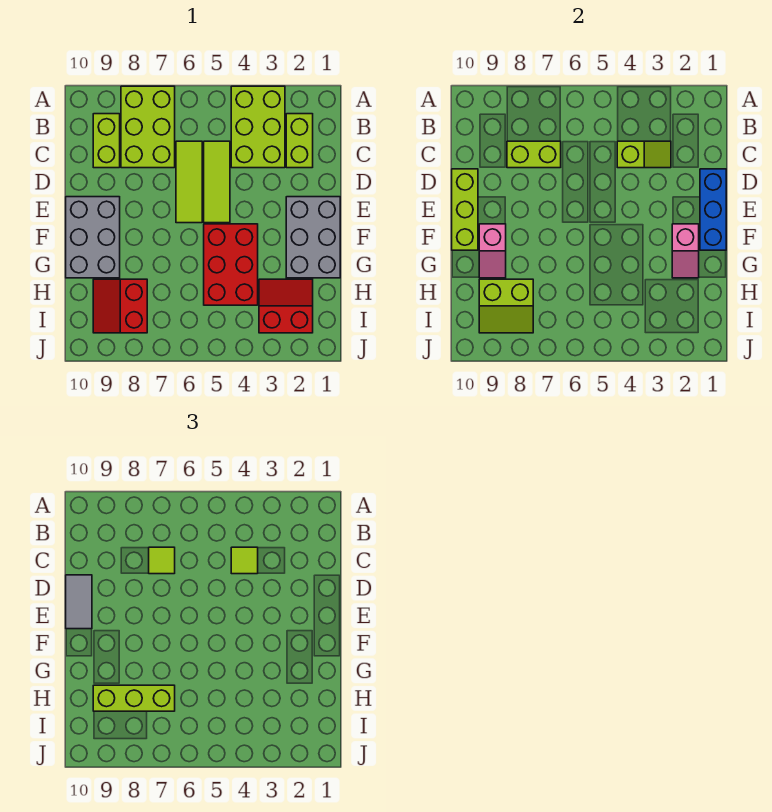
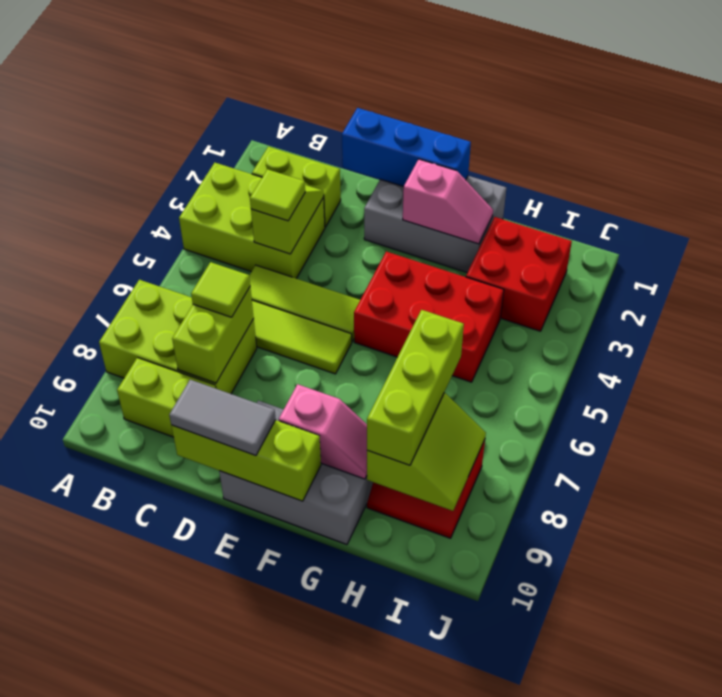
red slope H2:I3 level 1 top I -> red brick H2:I3 level 1

